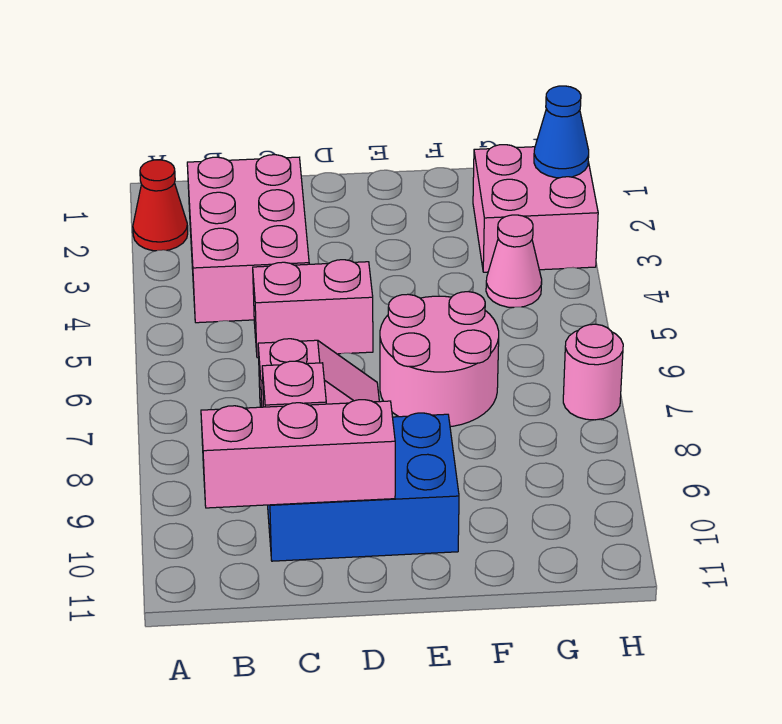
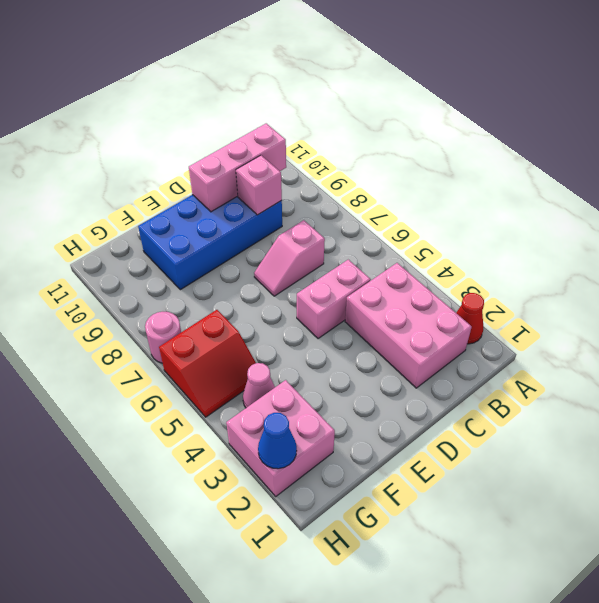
blue brick C9:E10 level 1 -> blue brick C9:F10 level 1
pink round brick E6:F7 level 1 -> none
none -> red slope G5:H6 level 1 top 6

